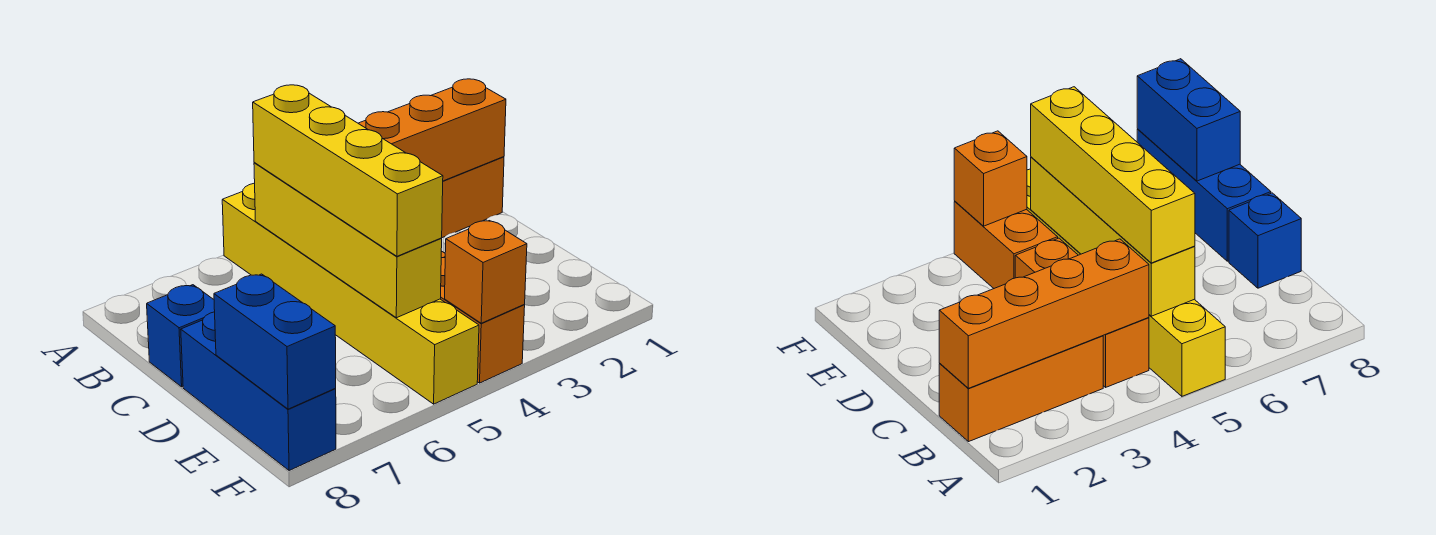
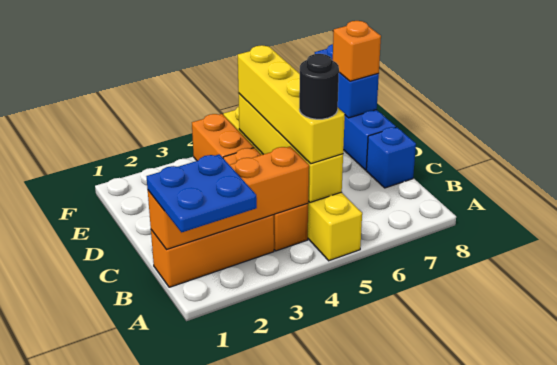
none -> blue plate A1:B2 level 3
none -> black round brick B5 level 4
orange brick F4 level 2 -> orange brick E8 level 3

